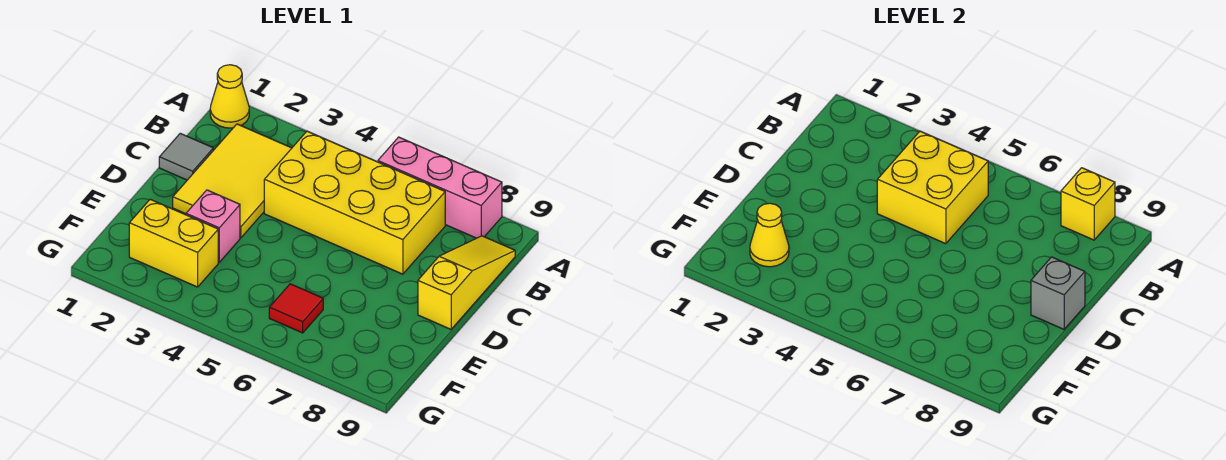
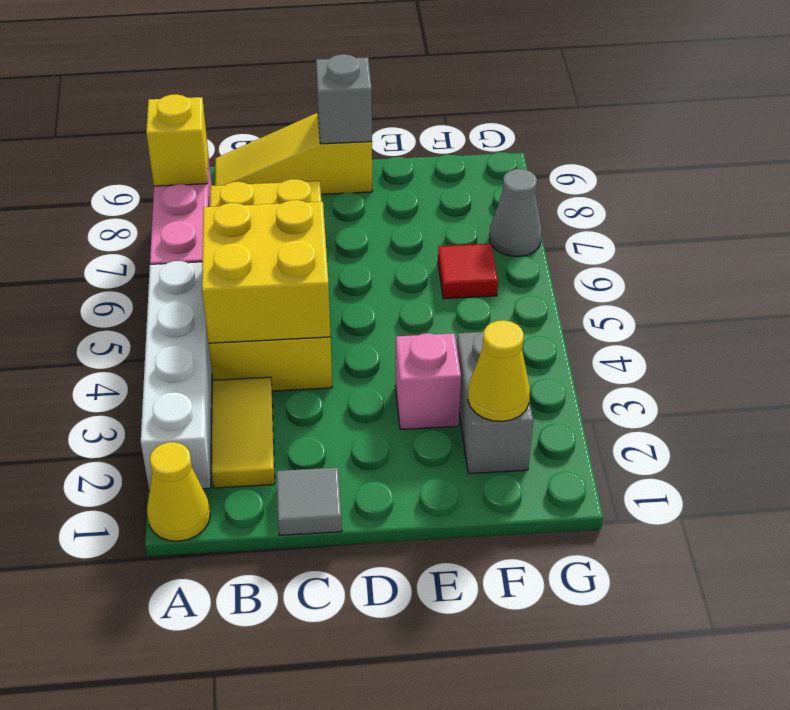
none -> white brick A2:A5 level 1
yellow tile B2:D3 level 1 -> yellow tile B2:B3 level 1
yellow brick F2:F3 level 1 -> grey brick F2:F3 level 1
none -> grey cone G7 level 1

